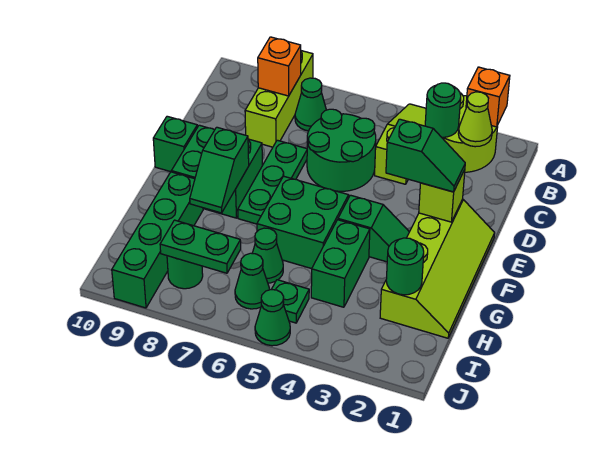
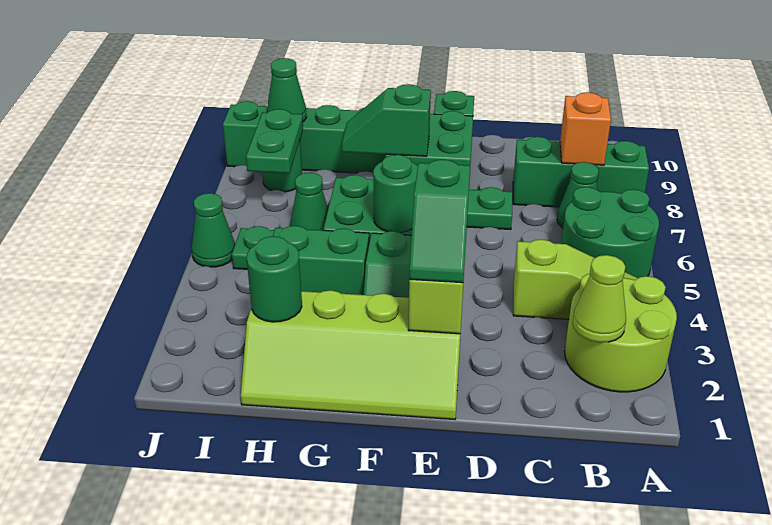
orange brick A2 level 2 -> none
lime brick A8:C8 level 1 -> green brick A8:C8 level 1
green round brick B3 level 2 -> green round brick F5 level 2
green round brick C5:D6 level 1 -> green round brick A5:B6 level 1
green cone I6 level 1 -> green cone I9 level 2

